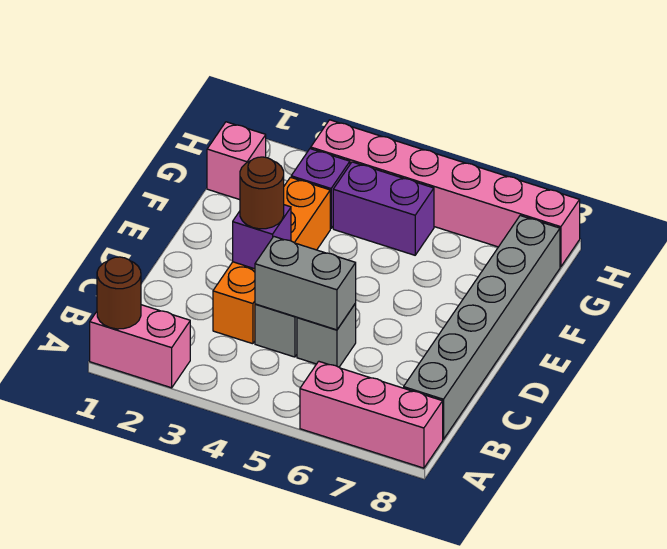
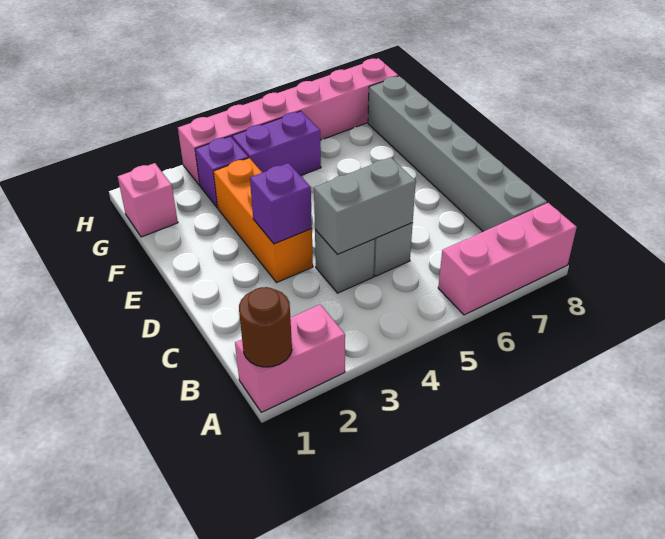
orange brick C3:F3 level 1 -> orange brick D3:F3 level 1
brown round brick D3 level 3 -> none

